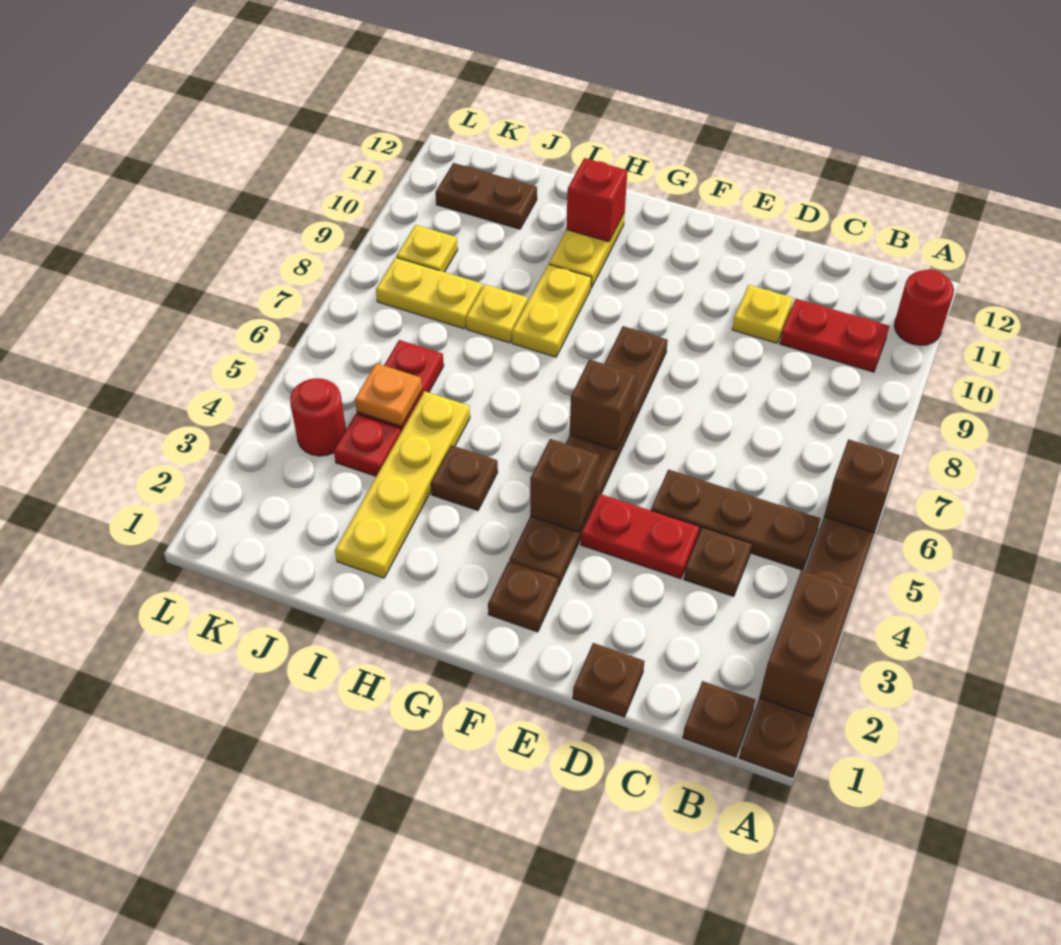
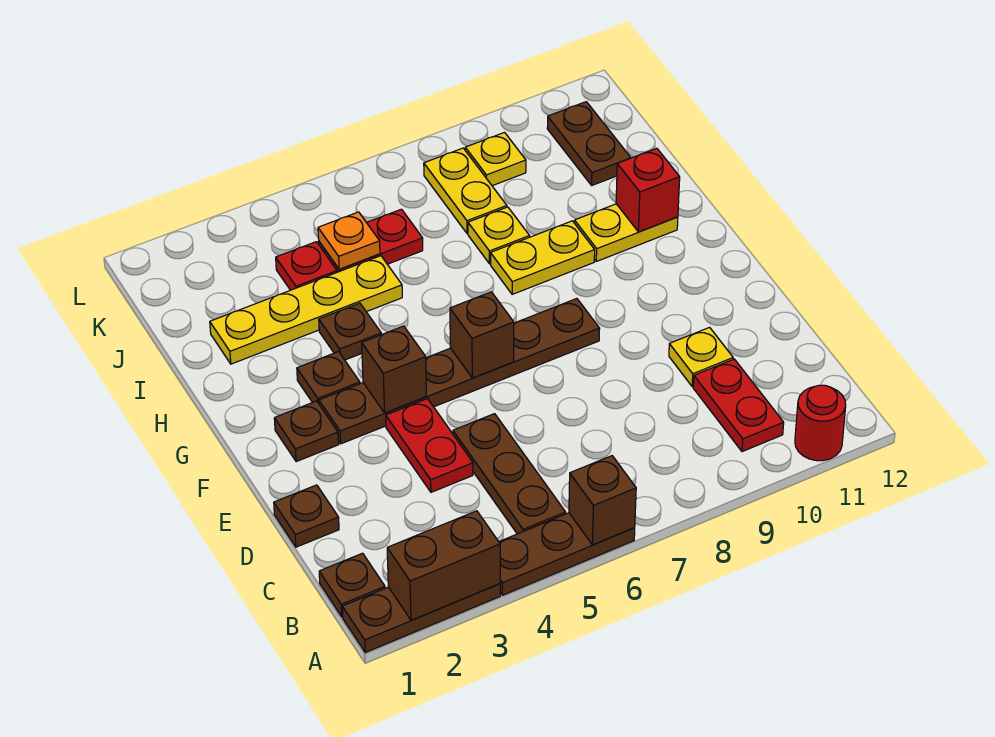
brown plate C4 level 1 -> brown plate G3 level 1
red round brick K4 level 1 -> none

